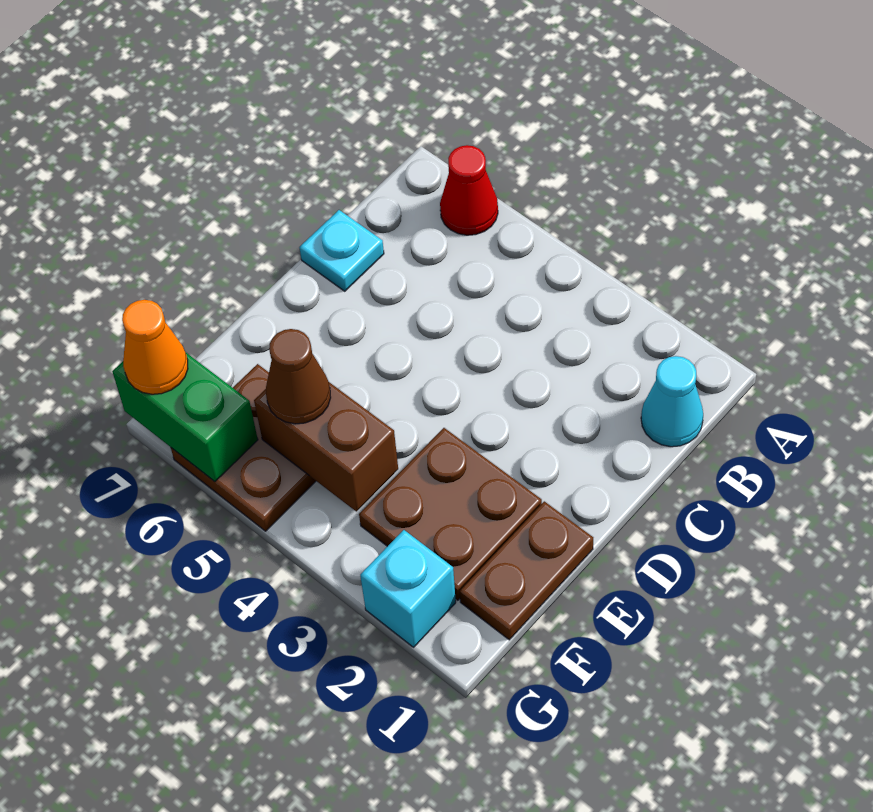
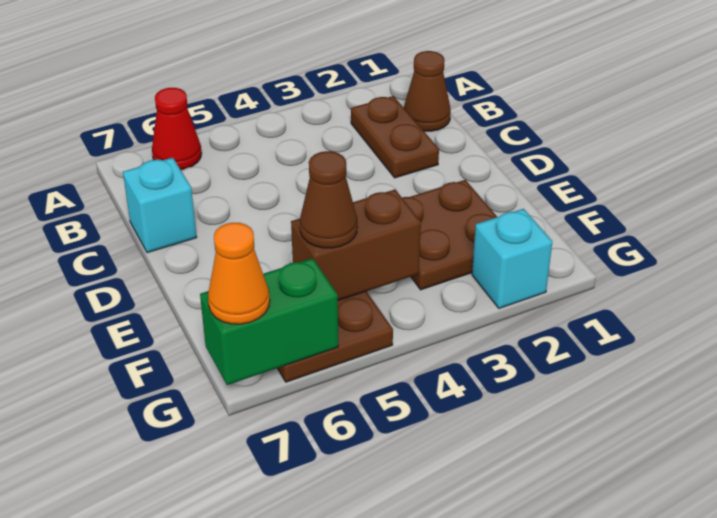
cyan cone B1 level 1 -> brown cone B1 level 1
cyan plate C7 level 1 -> cyan brick C7 level 1
brown plate E1:F1 level 1 -> brown plate B2:C2 level 1

